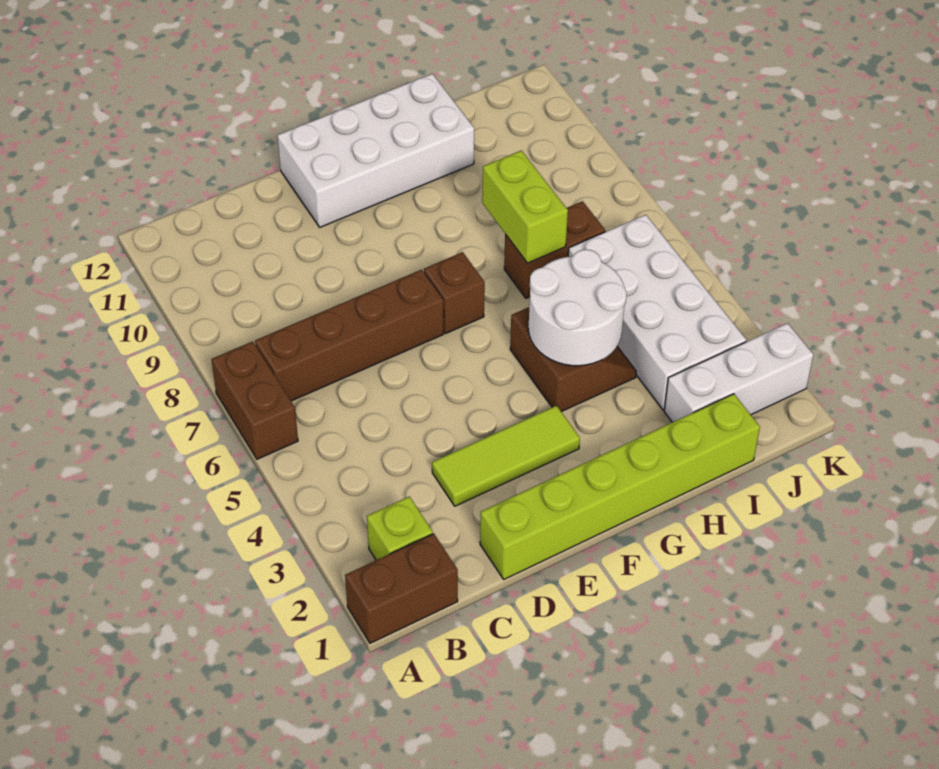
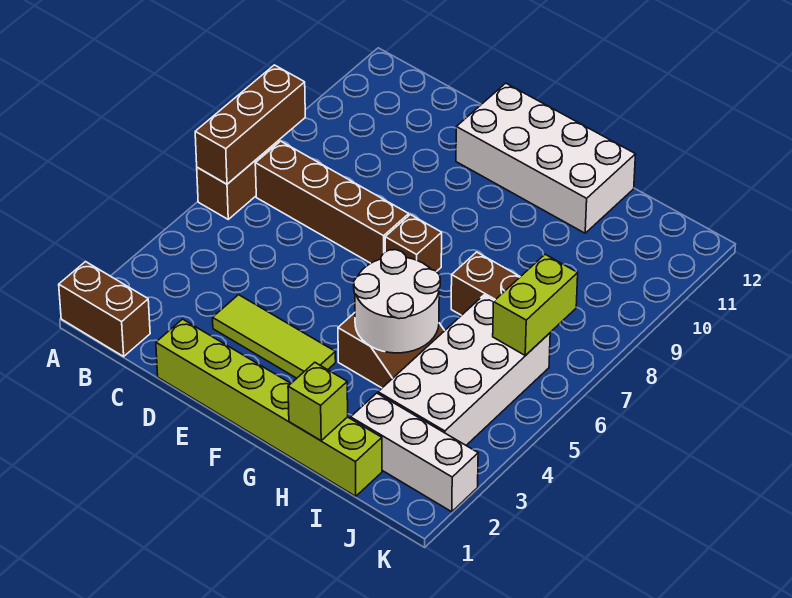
none -> brown brick A6:A8 level 2
lime brick B2 level 1 -> lime brick H1 level 2
lime brick H7:H8 level 2 -> lime brick J6:J7 level 2

